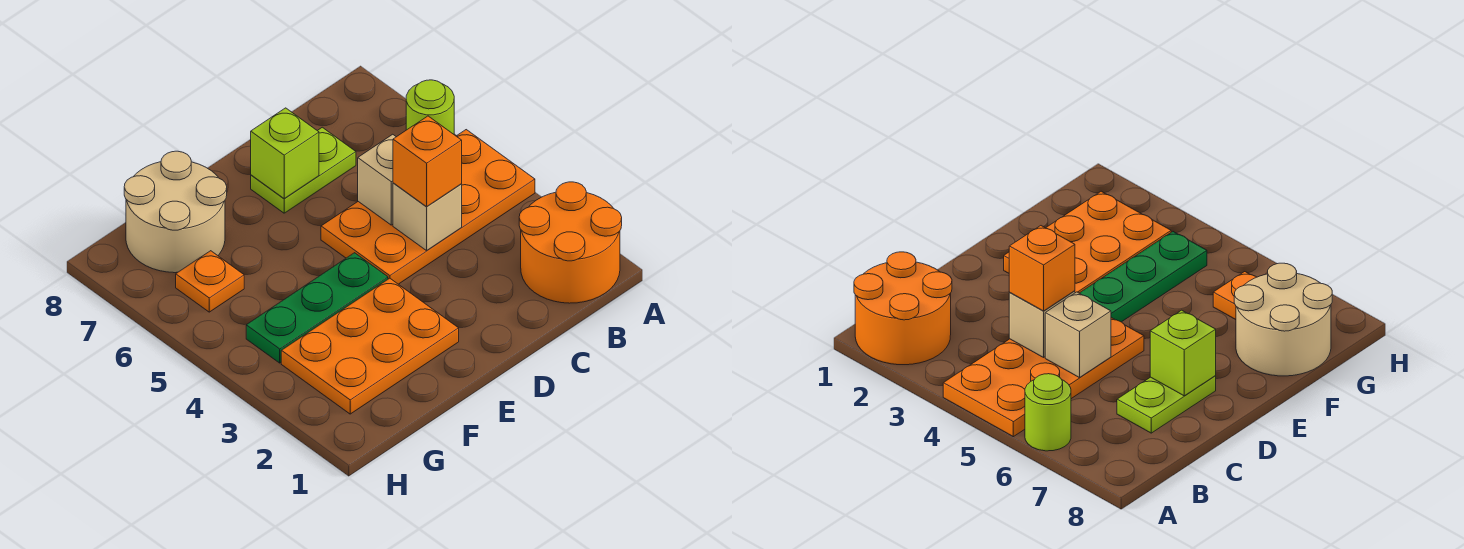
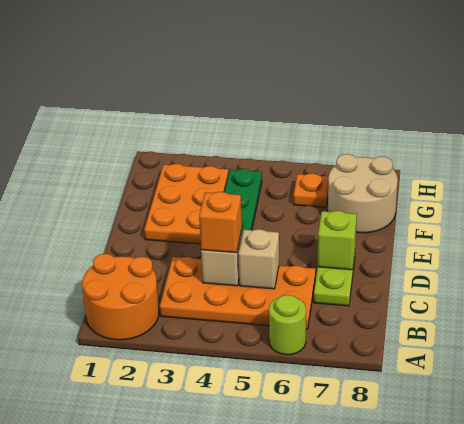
orange plate A4:D5 level 1 -> orange plate B3:C6 level 1

